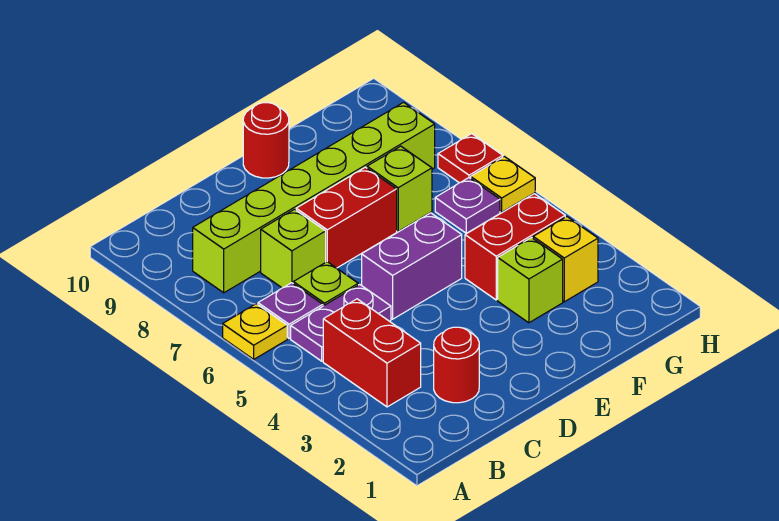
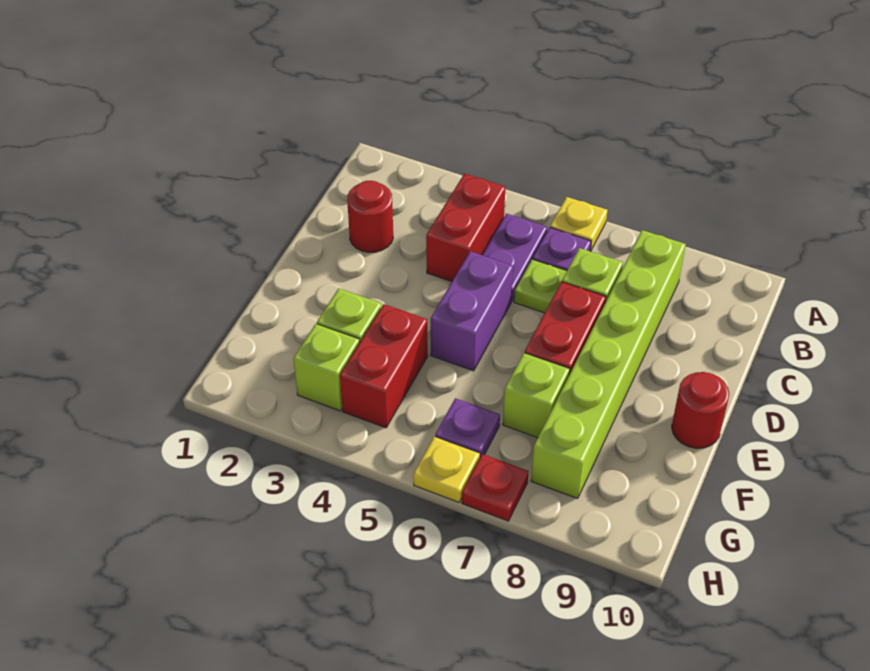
red brick B3:B4 level 1 -> red brick B4:C4 level 1
yellow brick G3 level 1 -> lime brick G3 level 1

